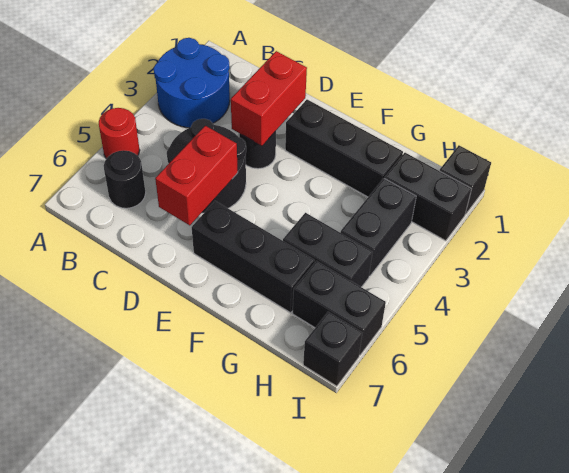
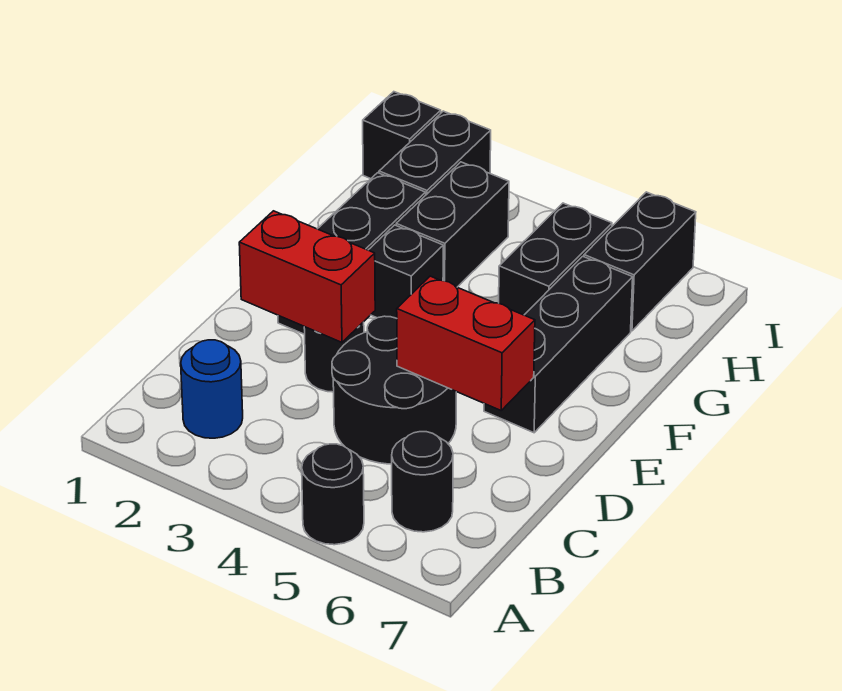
blue round brick A2:B3 level 1 -> blue round brick B2 level 1
red round brick A5 level 1 -> black round brick A5 level 1
black brick H3:H4 level 1 -> black brick G3:H3 level 1
black brick I7 level 1 -> black brick F3 level 1

